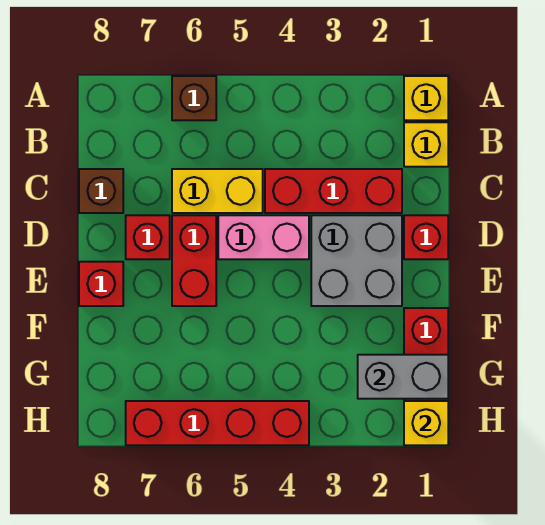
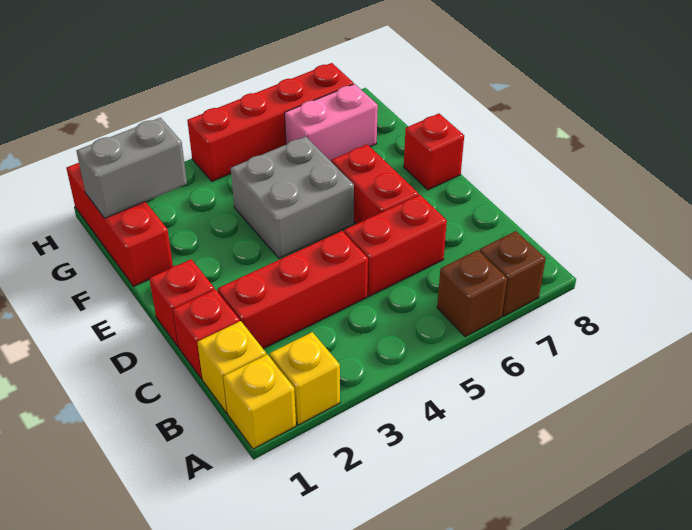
yellow brick C5:C6 level 1 -> red brick C5:C6 level 1
brown brick C8 level 1 -> brown brick A7 level 1
grey brick D2:E3 level 1 -> grey brick E4:F5 level 1
pink brick D4:D5 level 1 -> pink brick G6:G7 level 1
red brick D7 level 1 -> red brick C1 level 1
yellow brick H1 level 2 -> yellow brick A2 level 1

